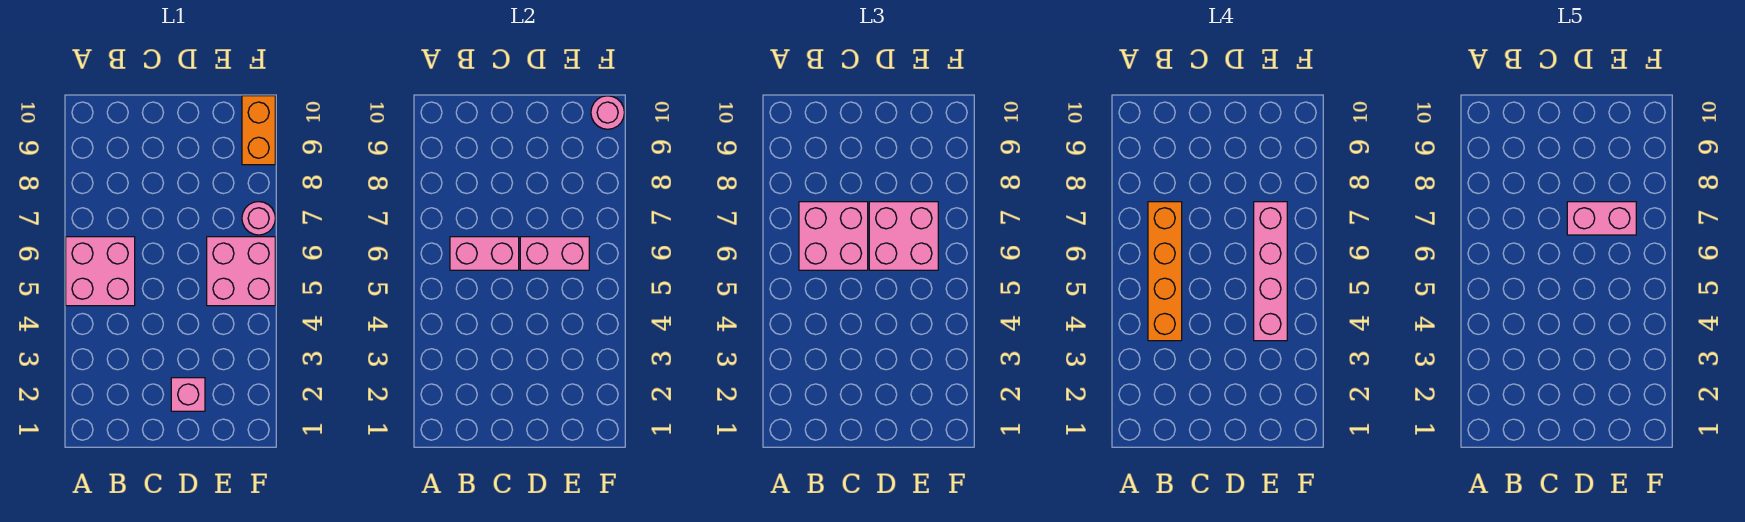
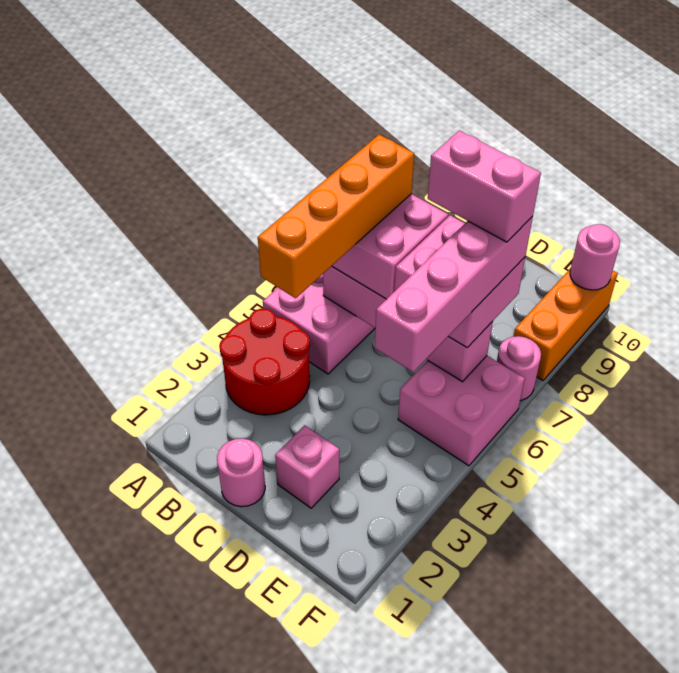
none -> red round brick A3:B4 level 1
none -> pink round brick C1 level 1
orange brick F9:F10 level 1 -> orange brick F8:F10 level 1

